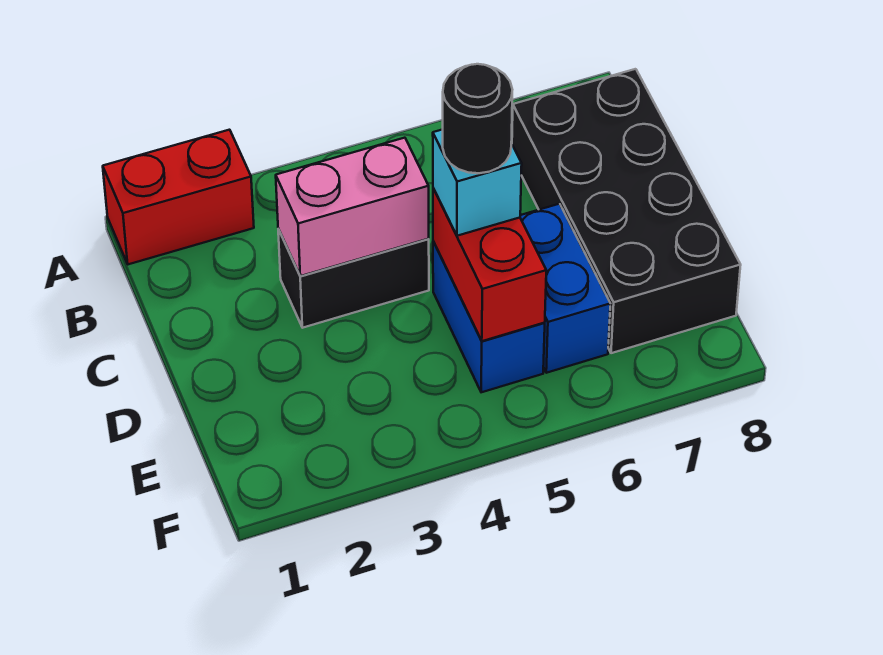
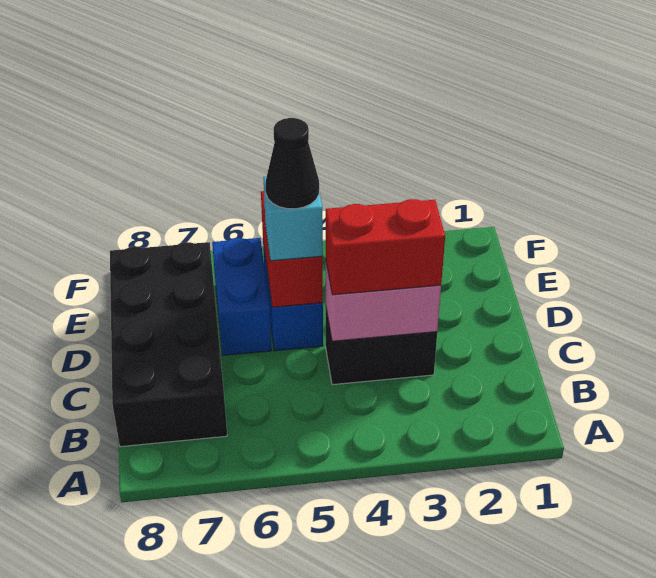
red brick A1:A2 level 1 -> red brick C3:C4 level 3
black round brick D5 level 4 -> black cone D5 level 4

